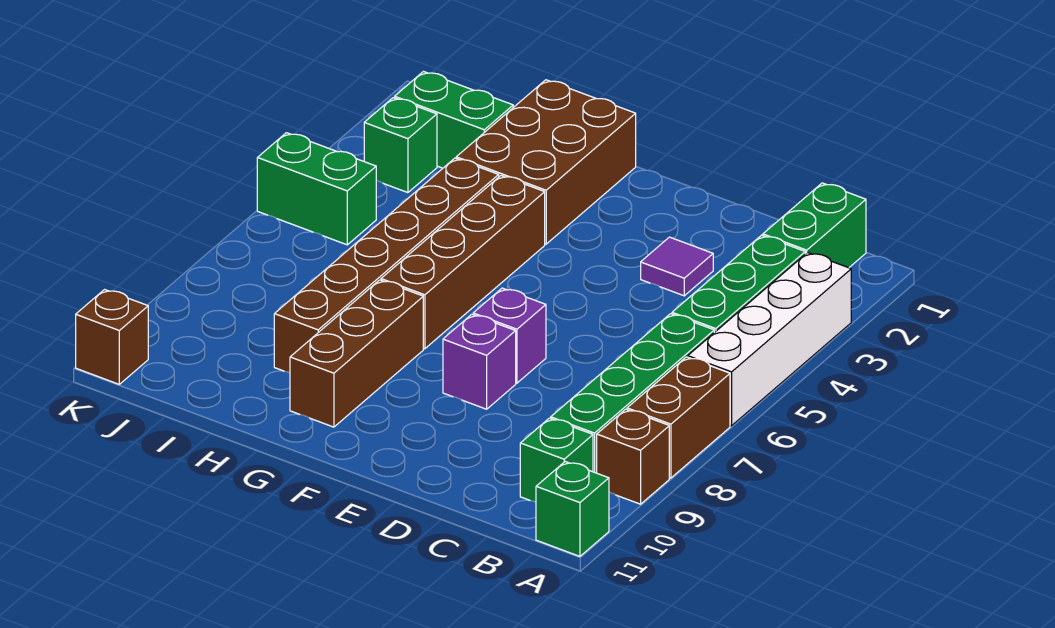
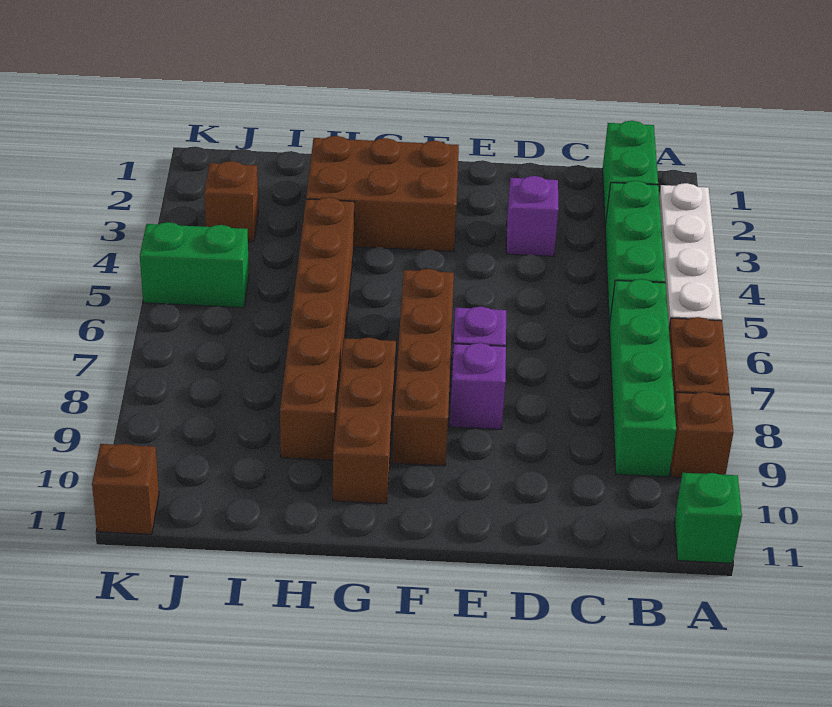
green brick B10 level 1 -> none
purple tile D3 level 1 -> purple brick D3 level 1
brown brick G1:H3 level 1 -> brown brick F2:H3 level 1
brown brick G4:G7 level 1 -> brown brick F6:F9 level 1
green brick I2:J2 level 1 -> none
green brick J3 level 1 -> brown brick J3 level 1

